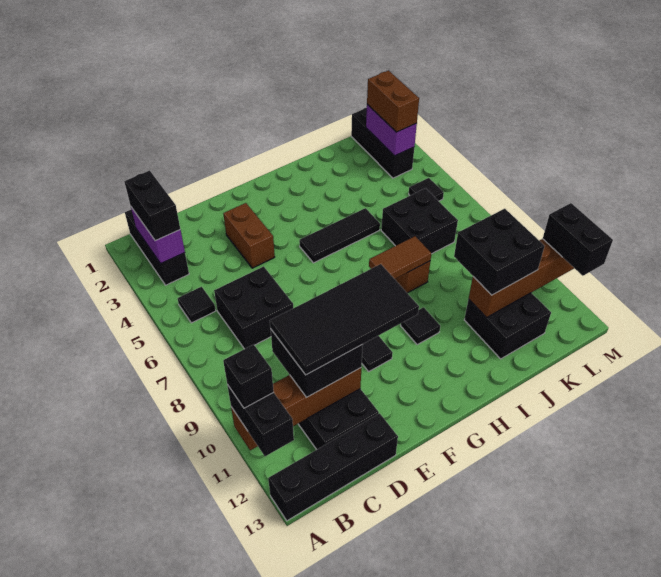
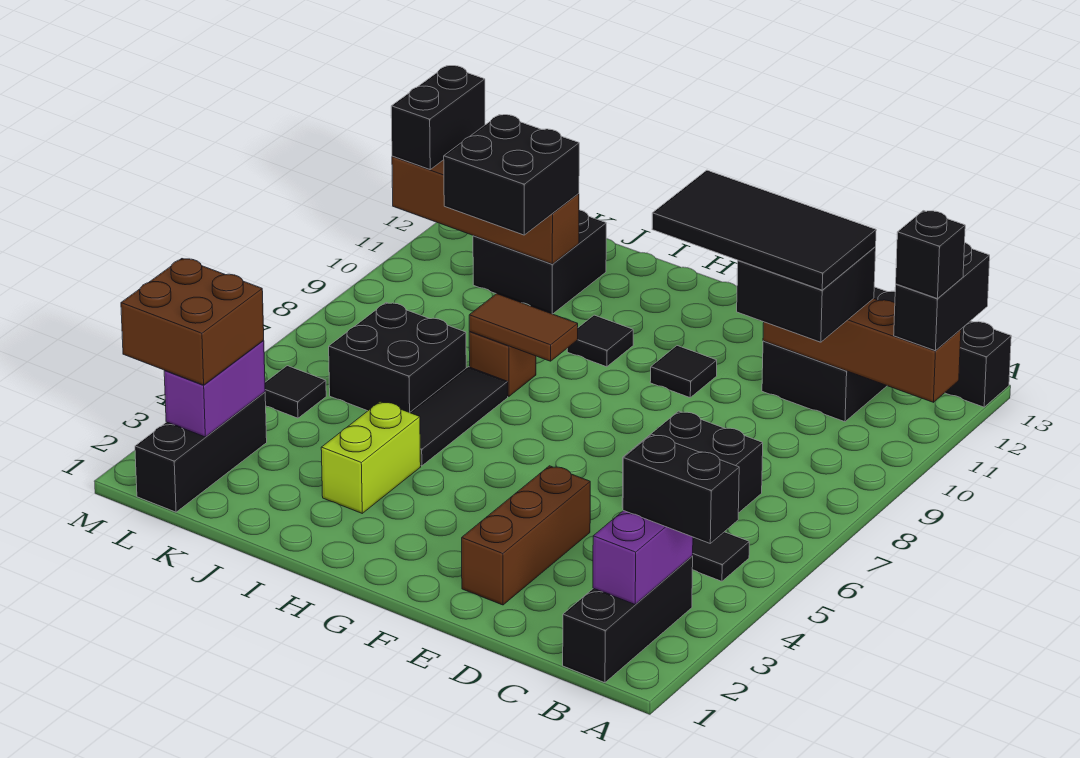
black brick B2:B3 level 3 -> black brick A3:B3 level 3
brown brick E3:E4 level 1 -> brown brick E2:E4 level 1
black tile G5:I5 level 1 -> black tile I5:I7 level 1
none -> lime brick I3:I4 level 1
brown brick L2:L3 level 3 -> brown brick L2:M3 level 3

